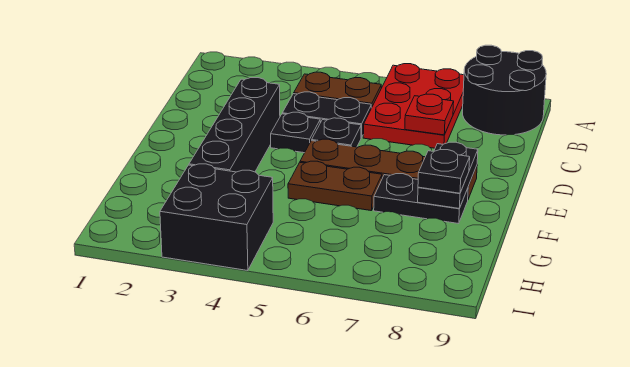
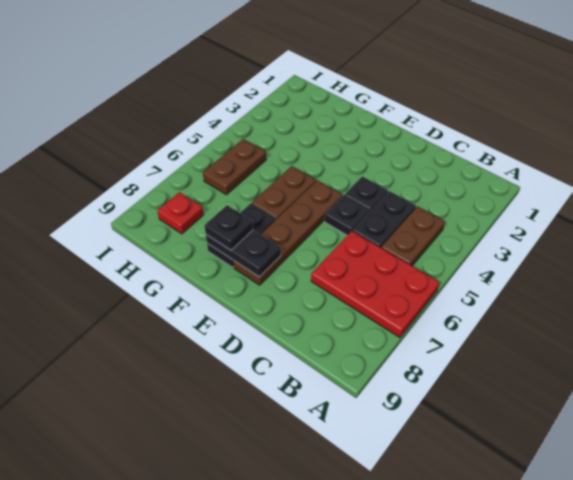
black round brick A8:B9 level 1 -> none
red plate C7 level 2 -> red plate H8 level 1
black brick D3:G3 level 1 -> none
black brick H3:I4 level 1 -> none
none -> brown plate H5:H6 level 1

